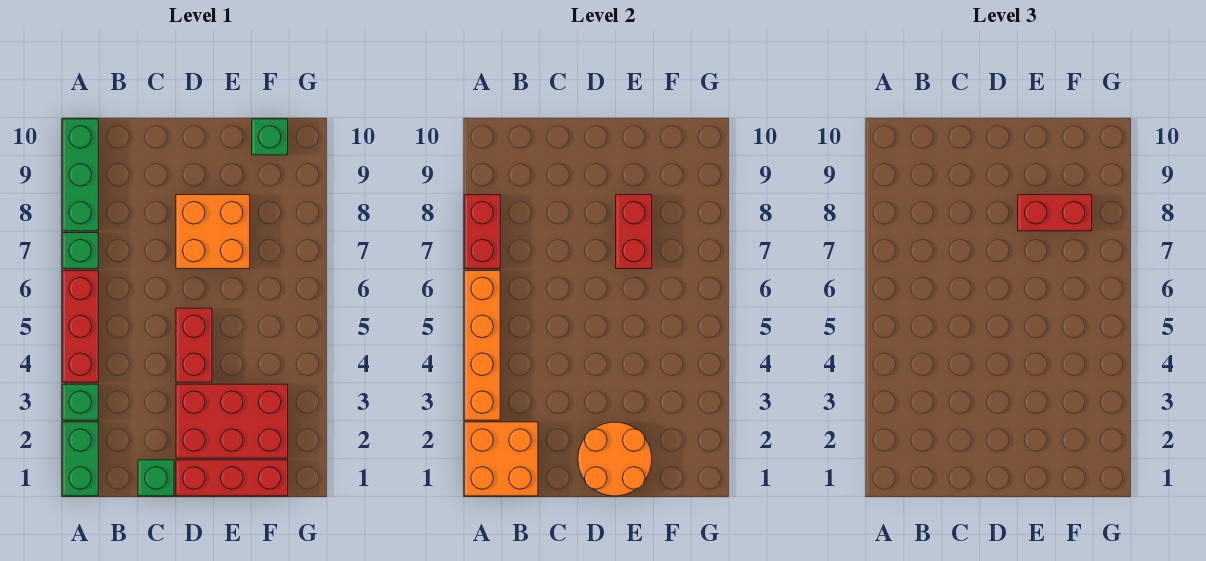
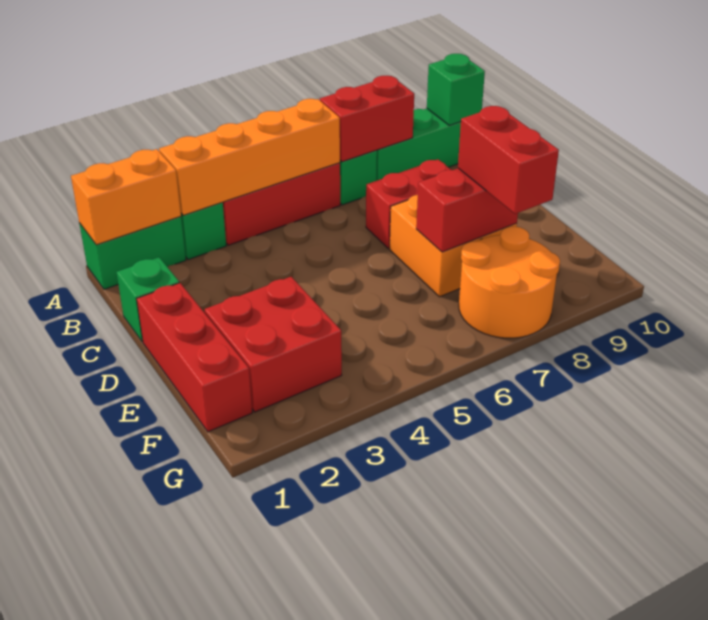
orange brick A1:B2 level 2 -> orange brick A1:A2 level 2
orange round brick D1:E2 level 2 -> orange round brick F7:G8 level 1
red brick D2:F3 level 1 -> red brick E2:F3 level 1
red brick D4:D5 level 1 -> red brick C7:C8 level 1
green brick F10 level 1 -> green brick A10 level 2

